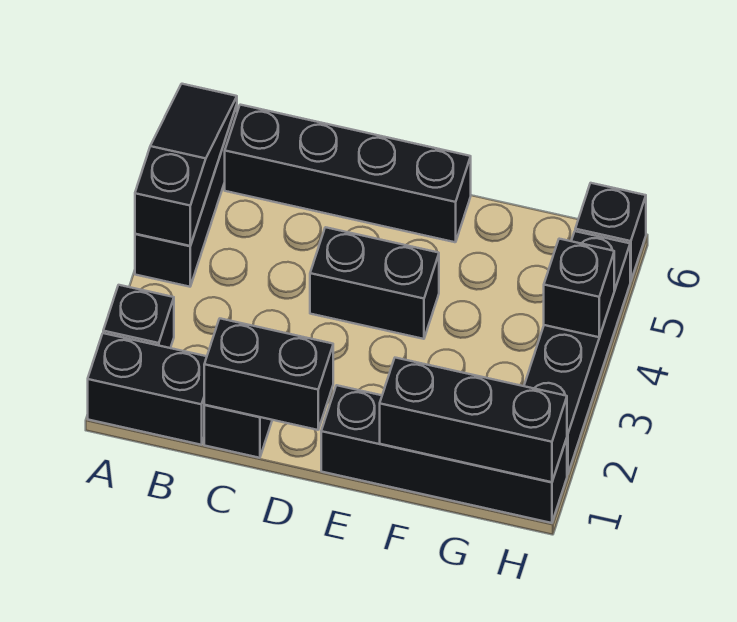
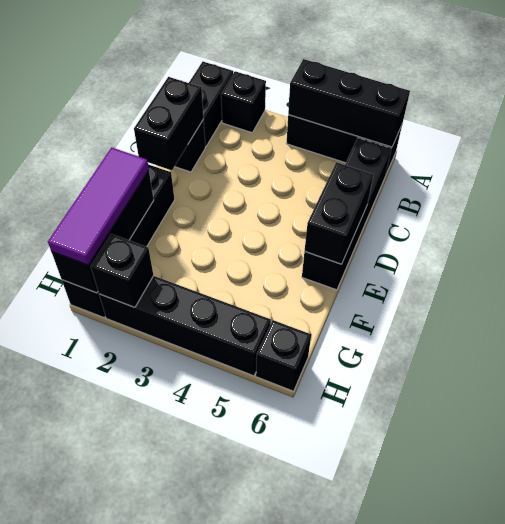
black slope A4:A6 level 2 top 4 -> black brick A4:A6 level 2
black brick D4:E4 level 1 -> black brick D6:E6 level 2
none -> purple tile F1:H1 level 3
black brick H4 level 2 -> black brick H2 level 2

